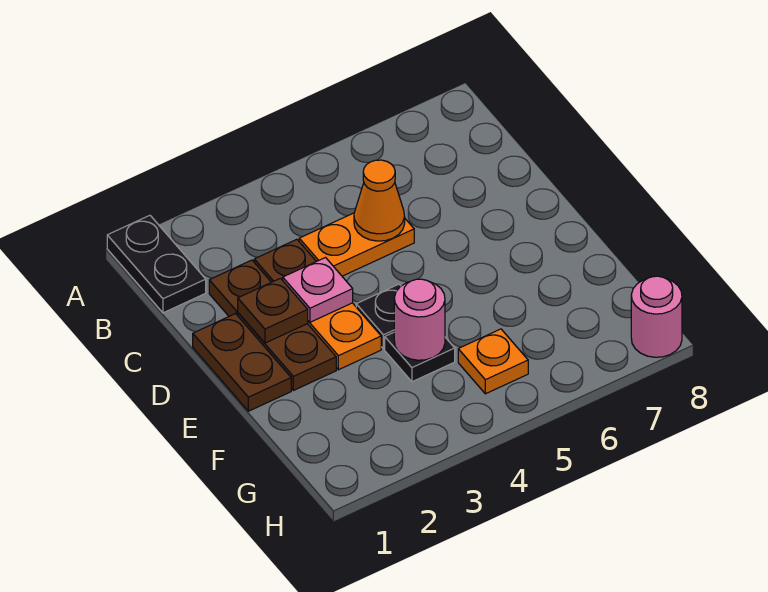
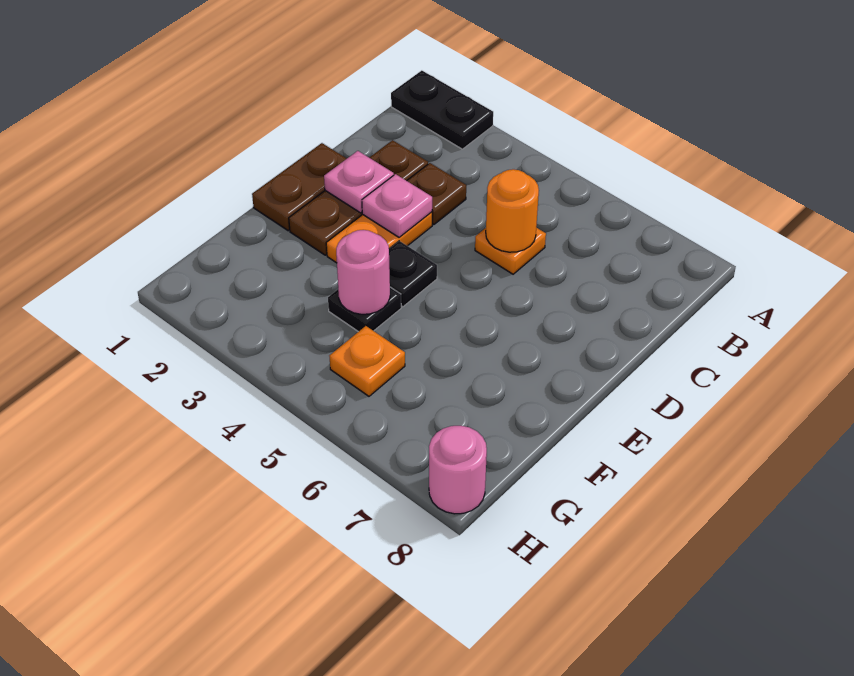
black plate A1:B1 level 1 -> black plate A1:A2 level 1
orange plate C4:C5 level 1 -> orange plate C5 level 1
orange cone C5 level 2 -> orange round brick C5 level 2
brown plate D2 level 2 -> pink plate D2 level 2

